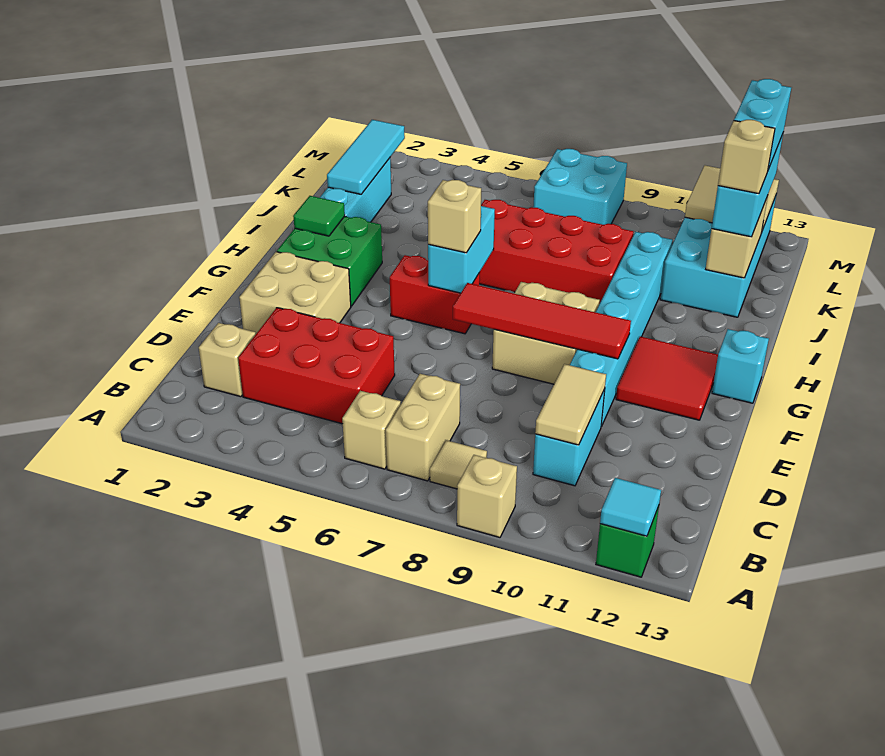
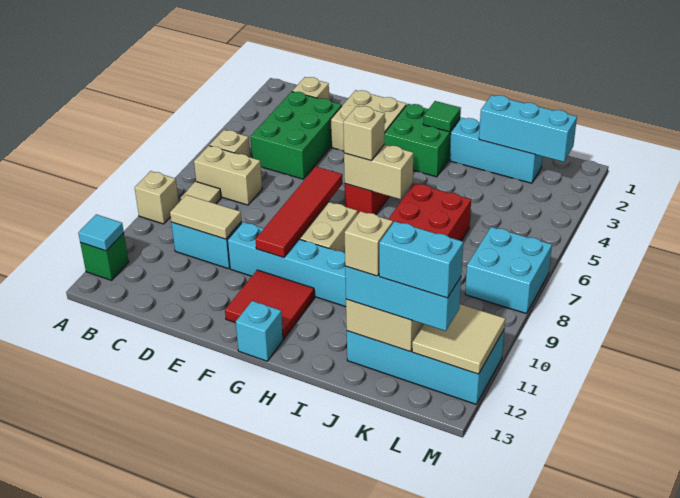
red brick C3:D5 level 1 -> green brick C3:D5 level 1
cyan brick G6:H6 level 2 -> tan brick G6:H6 level 2
cyan tile J2:L2 level 2 -> cyan brick J2:L2 level 2

